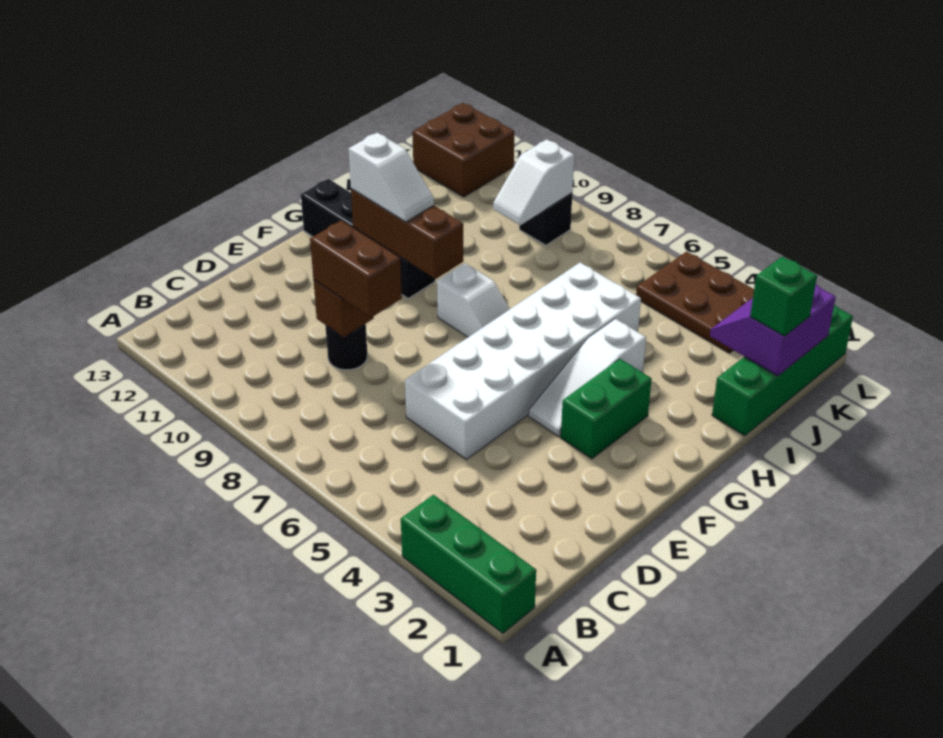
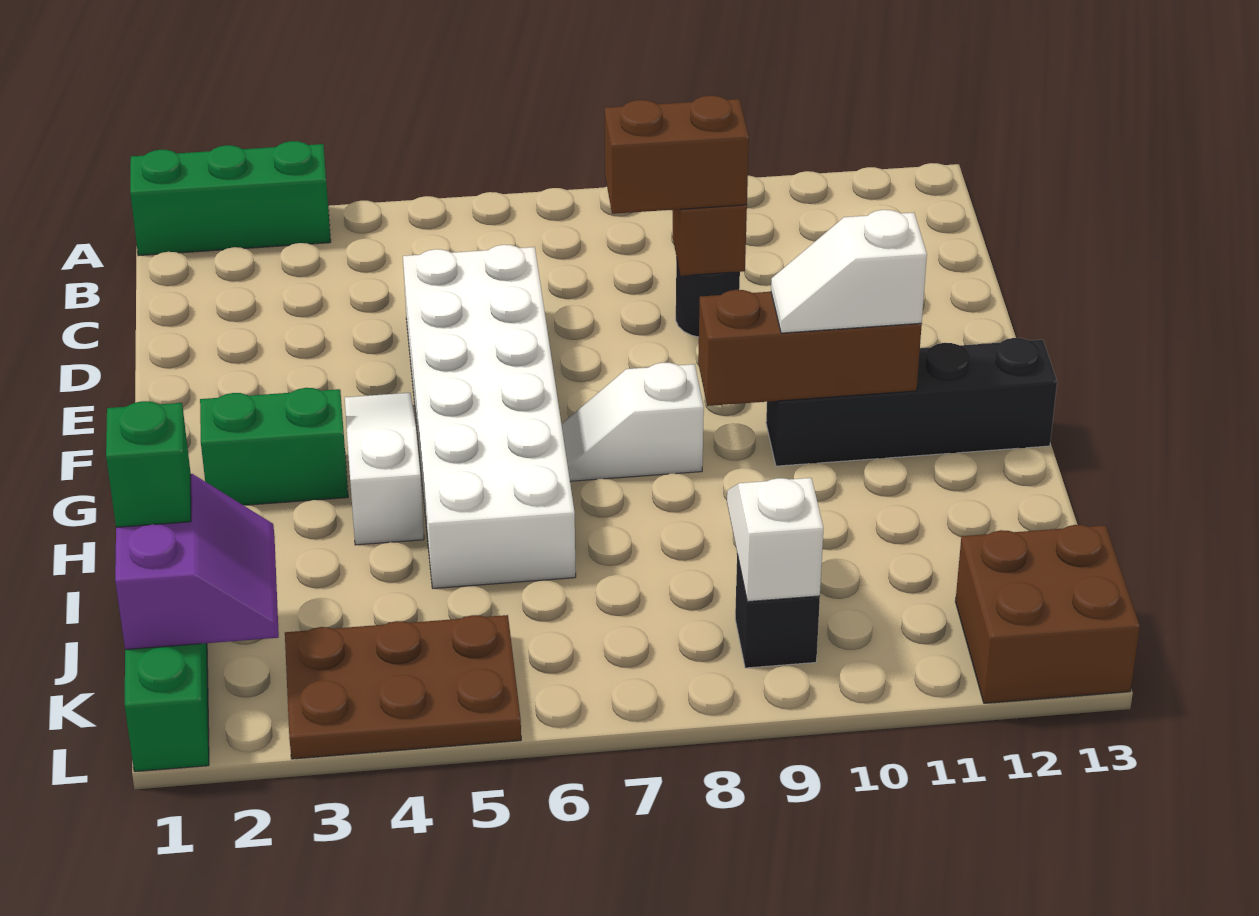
green brick F3:G3 level 1 -> green brick G2:G3 level 1

